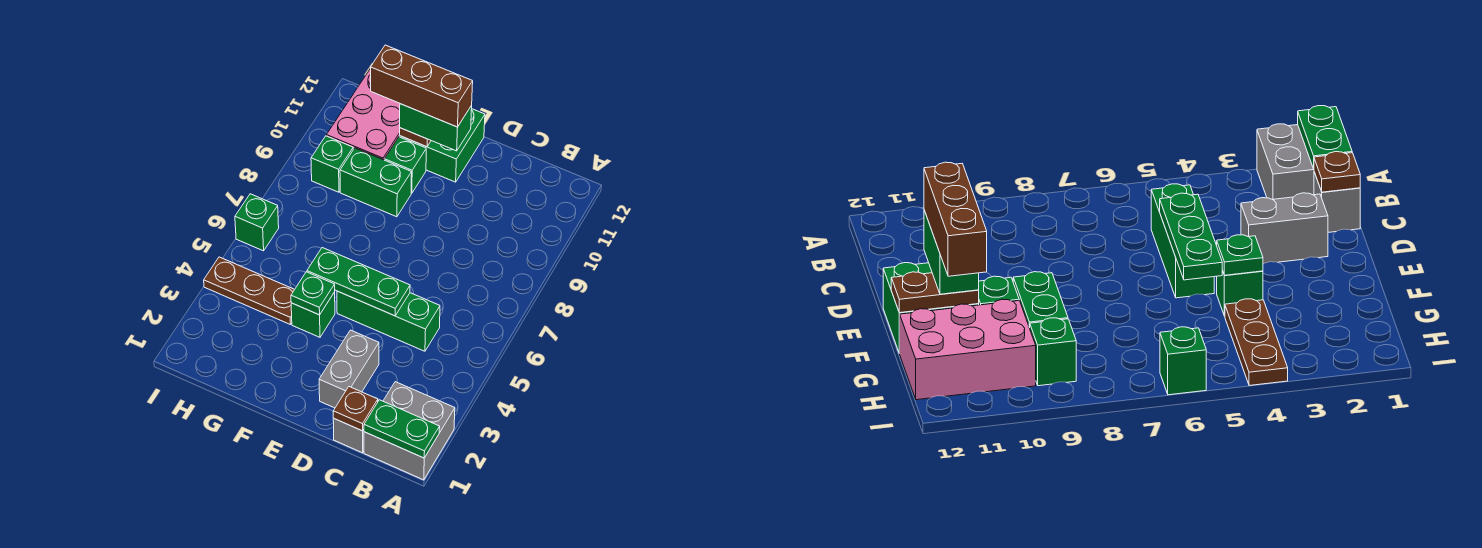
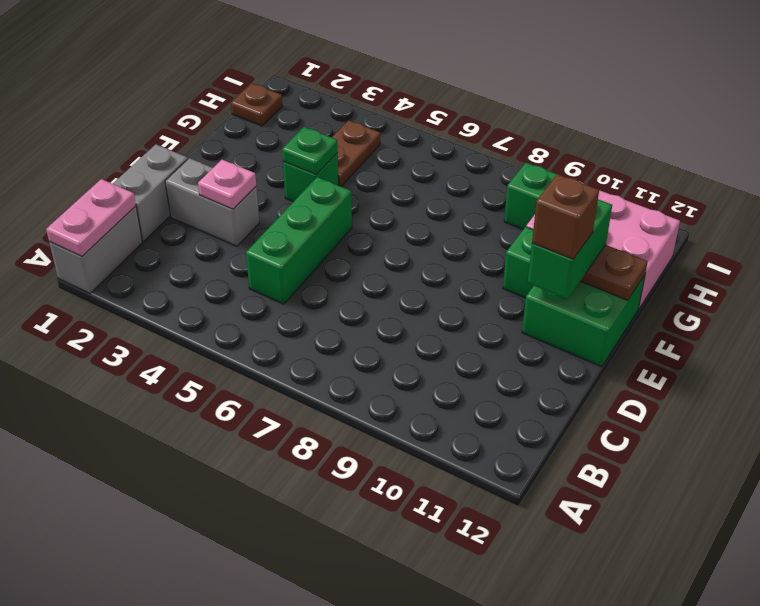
grey brick A1:B2 level 1 -> grey brick A1:B1 level 1
green plate A1:B1 level 2 -> pink plate A1:B1 level 2
grey brick C1 level 1 -> grey brick C1:D1 level 1
brown plate C1 level 2 -> brown plate H1 level 1
none -> pink plate D3 level 2
green plate D5:F5 level 2 -> none
brown brick E11:G11 level 4 -> brown brick E11 level 4
green brick F9:G9 level 1 -> none
brown plate G4:I4 level 1 -> brown plate G4:H4 level 1
green brick I6 level 1 -> none

